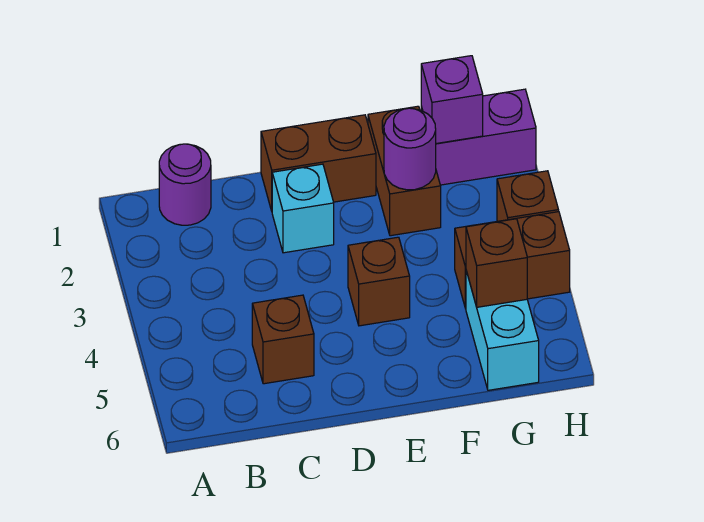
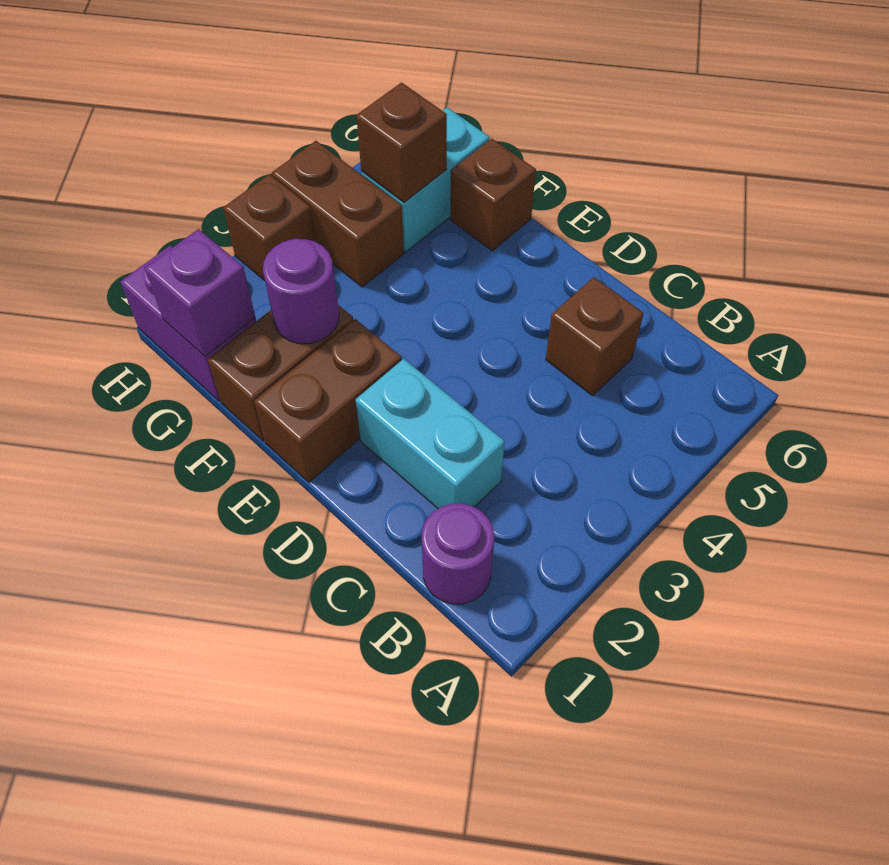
brown brick D1:E1 level 1 -> brown brick E1:E2 level 1
cyan brick D2 level 1 -> cyan brick C2:D2 level 1
brown brick E4 level 1 -> brown brick F6 level 1

